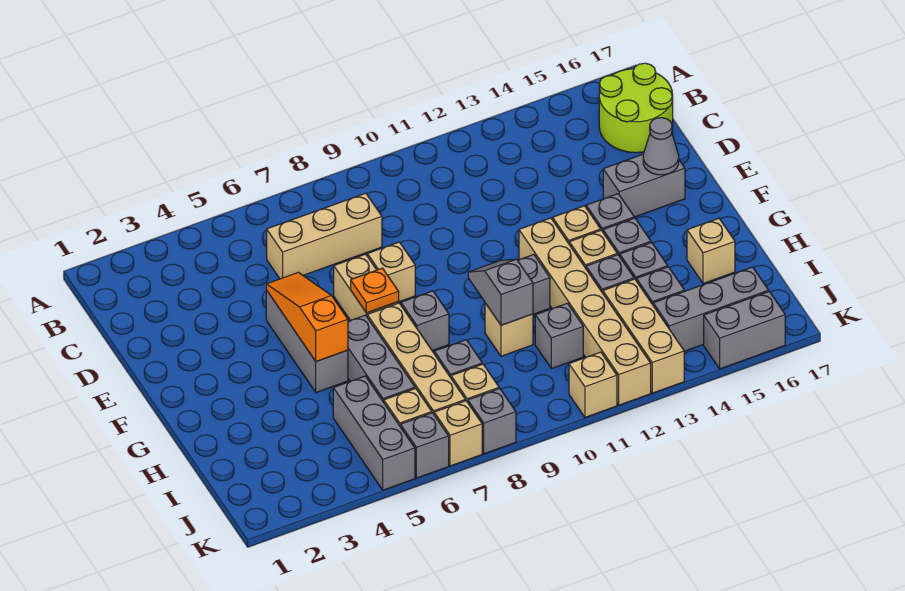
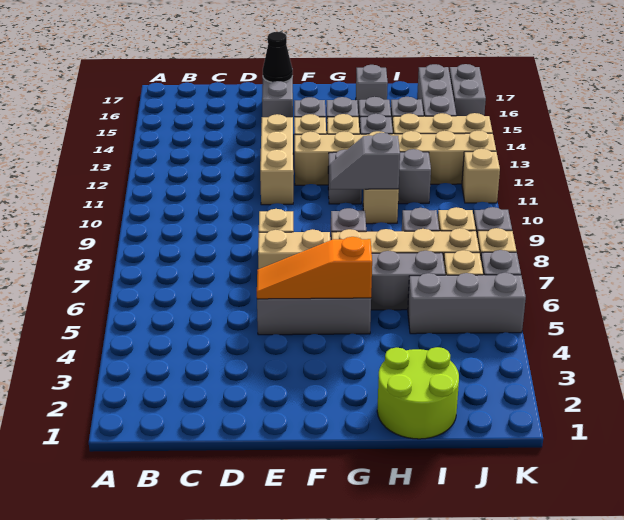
lime round brick B16:C17 level 1 -> lime round brick H1:I2 level 1
tan brick C6:C8 level 1 -> tan brick E11:E13 level 1
grey cone E16 level 2 -> black cone E16 level 2
orange plate F7 level 2 -> none
tan brick H16 level 1 -> grey brick H16 level 1

